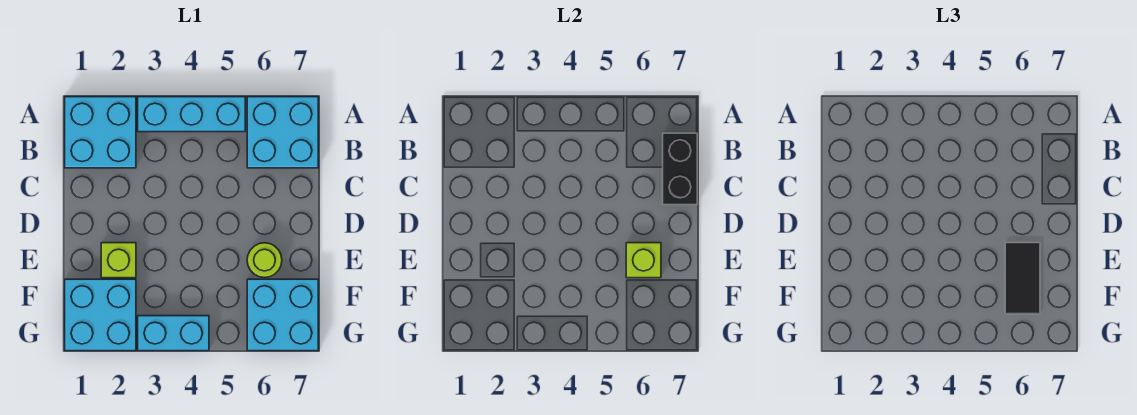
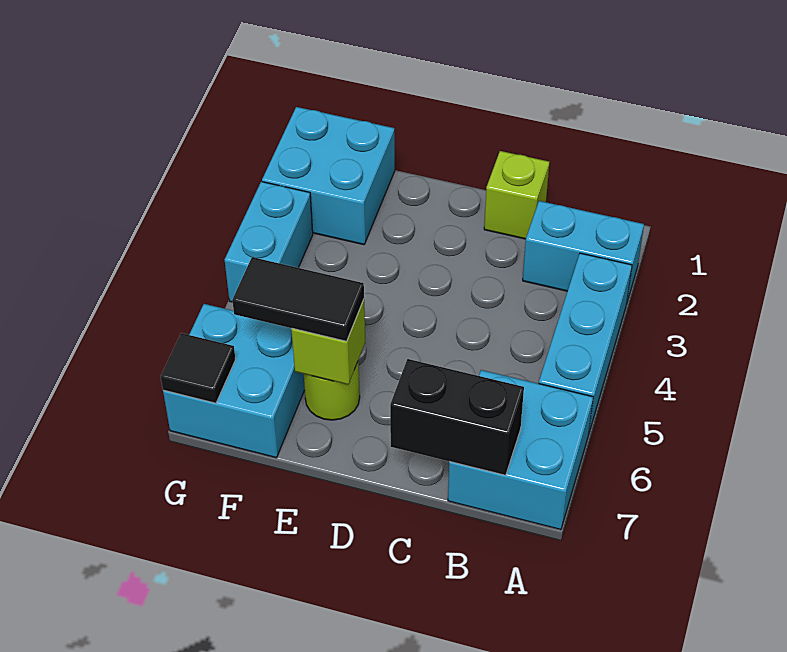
cyan brick A1:B2 level 1 -> cyan brick A2:B2 level 1
lime brick E2 level 1 -> lime brick C1 level 1
none -> black tile G7 level 2

